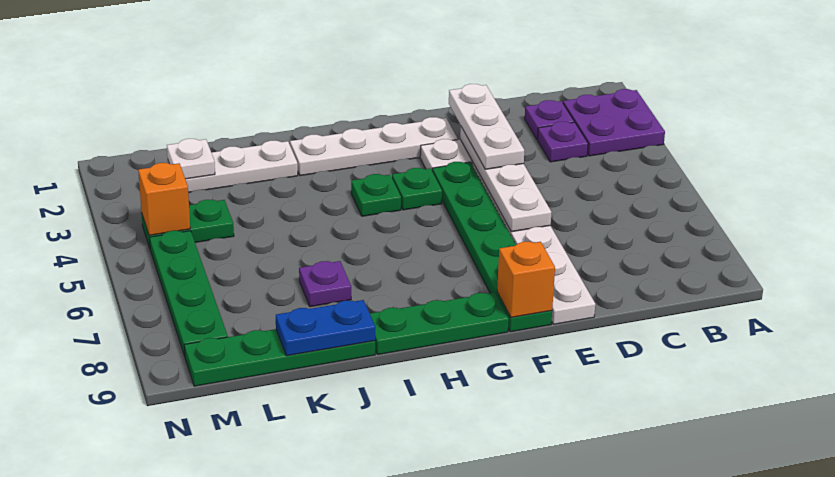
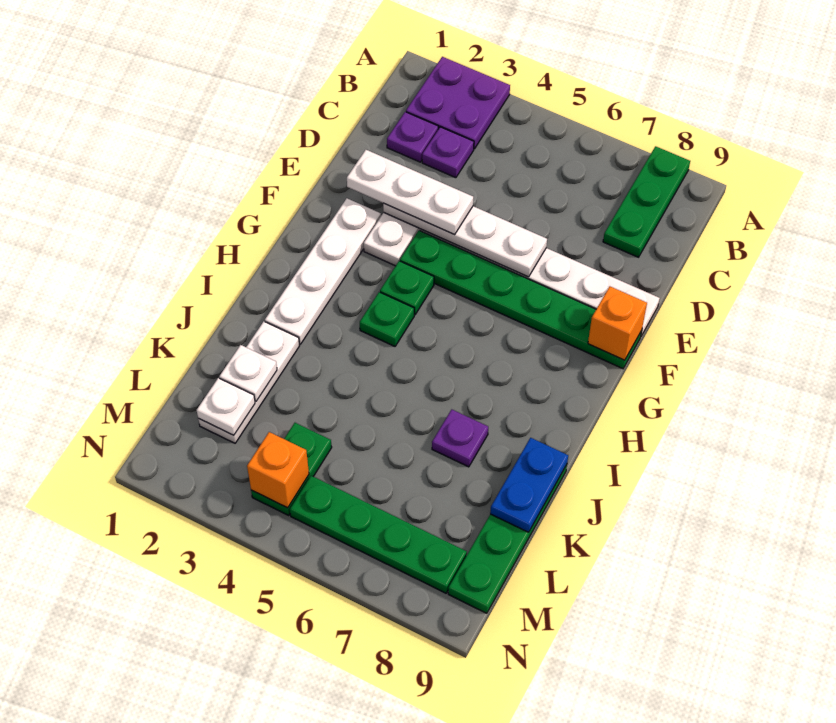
green plate G9:I9 level 1 -> green plate A8:C8 level 1
none -> white plate K2 level 2

